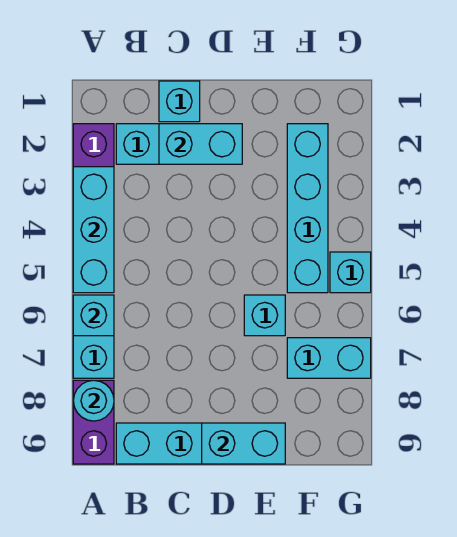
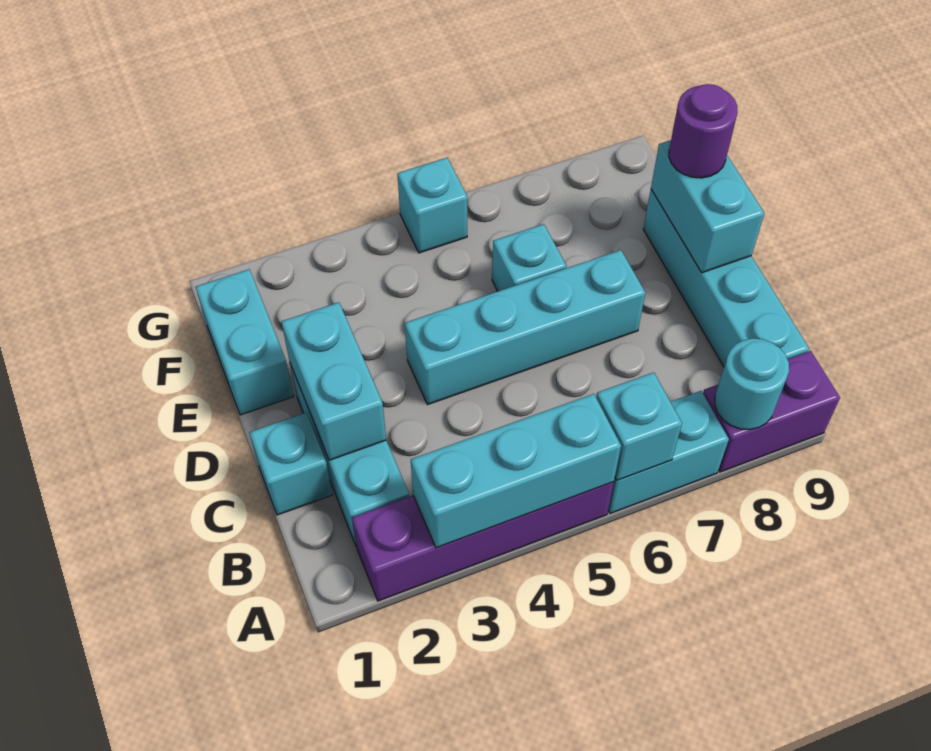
none -> purple round brick E9 level 3
cyan brick F2:F5 level 1 -> cyan brick D4:D7 level 1
cyan brick F7:G7 level 1 -> cyan brick E1:F1 level 1

